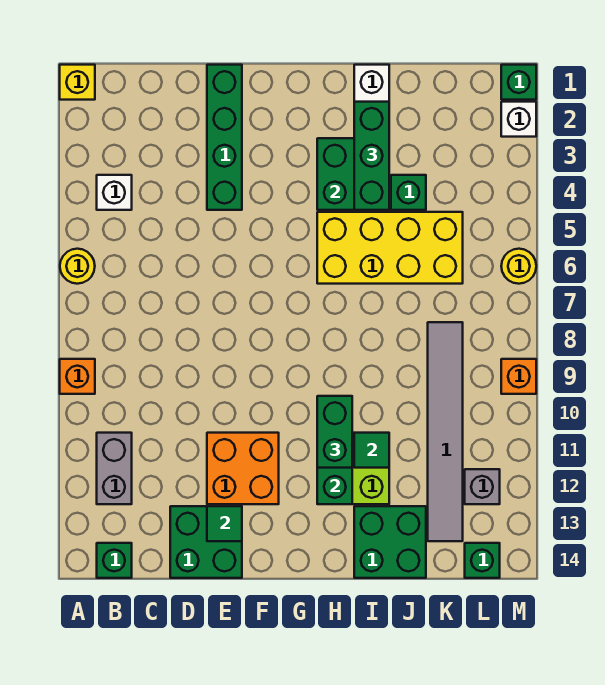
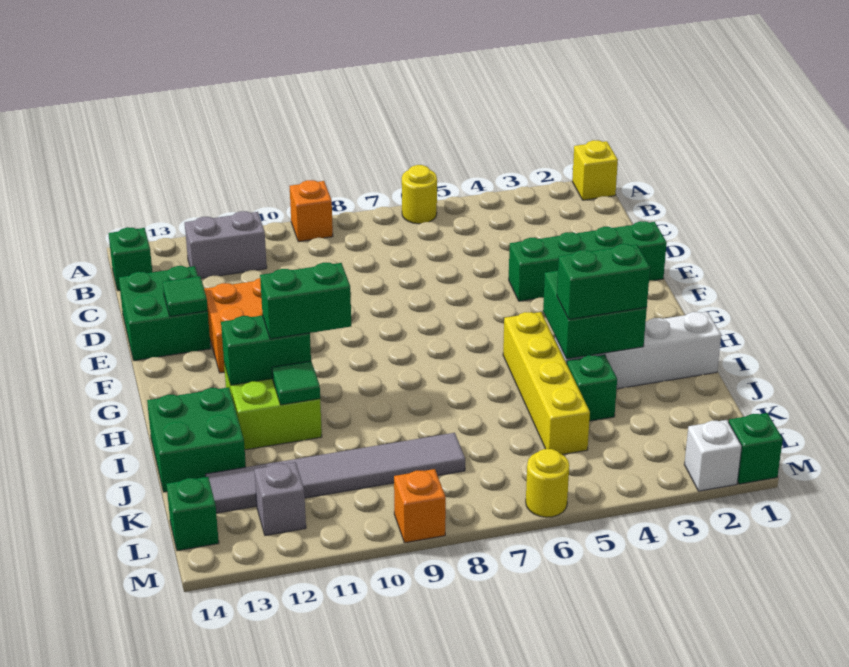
white brick B4 level 1 -> none
yellow brick H5:K6 level 1 -> yellow brick H5:K5 level 1
green brick I2:I4 level 3 -> green brick I3:I4 level 3

